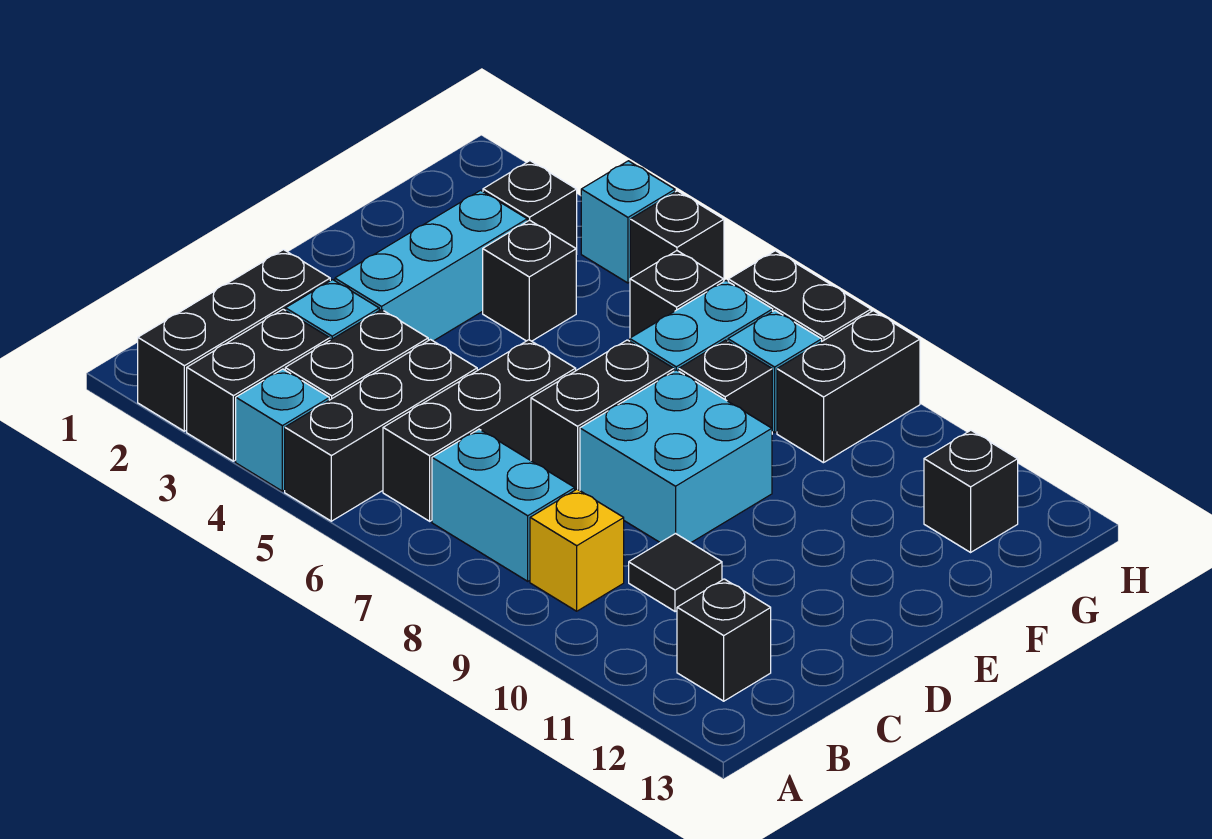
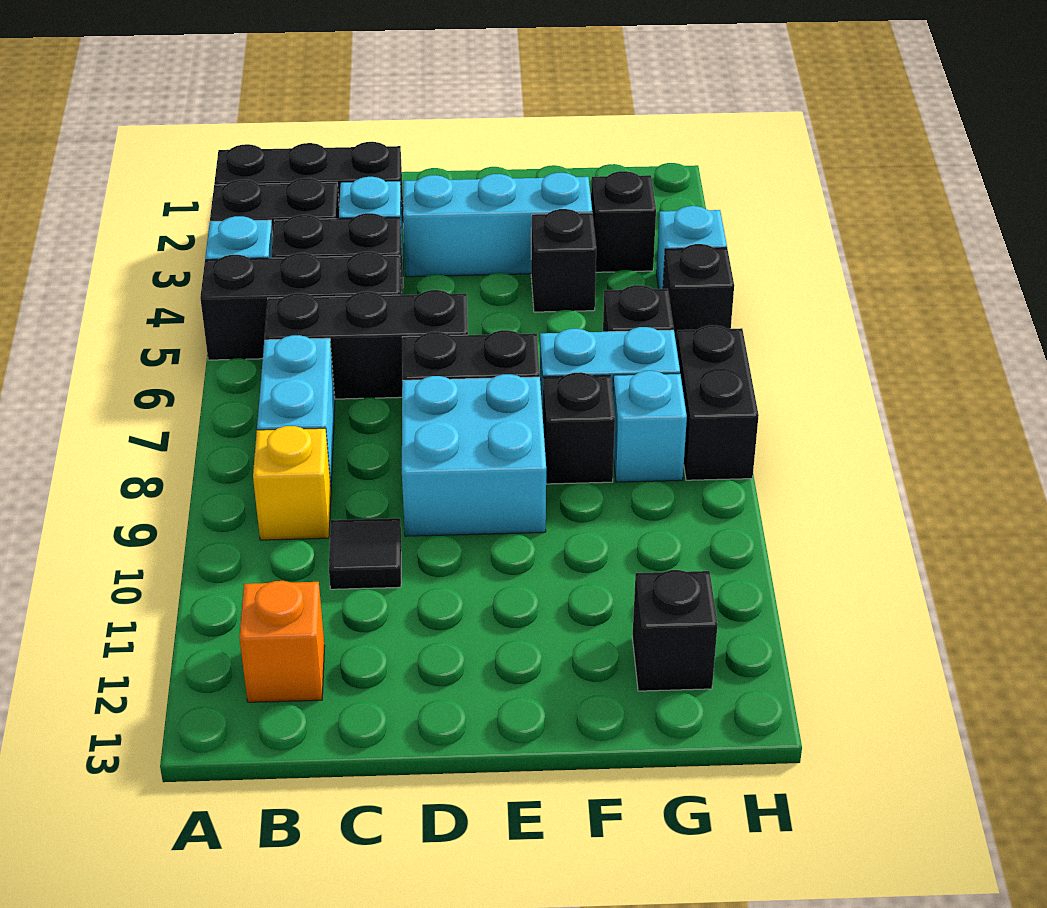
black brick B12 level 1 -> orange brick B12 level 1
black brick G9:H9 level 1 -> none

